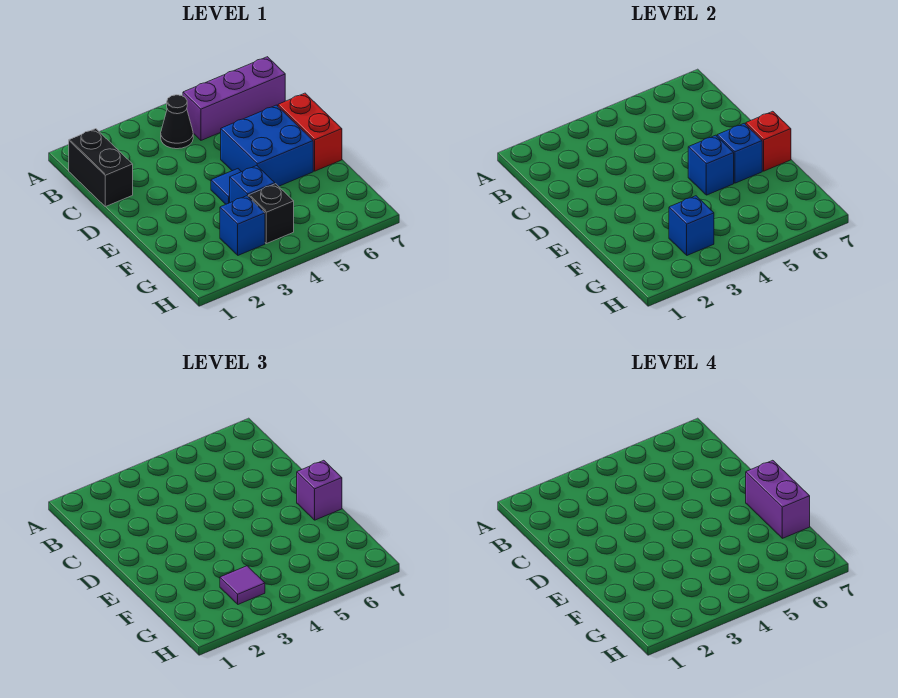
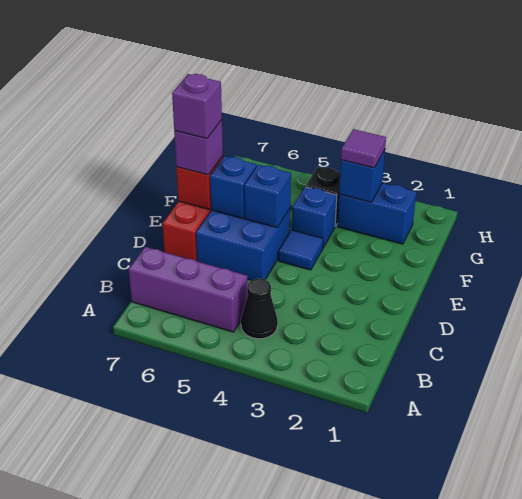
black brick B1:C1 level 1 -> none
purple brick E7:F7 level 4 -> purple brick E7 level 4
blue brick G3 level 1 -> blue brick G2:G3 level 1

